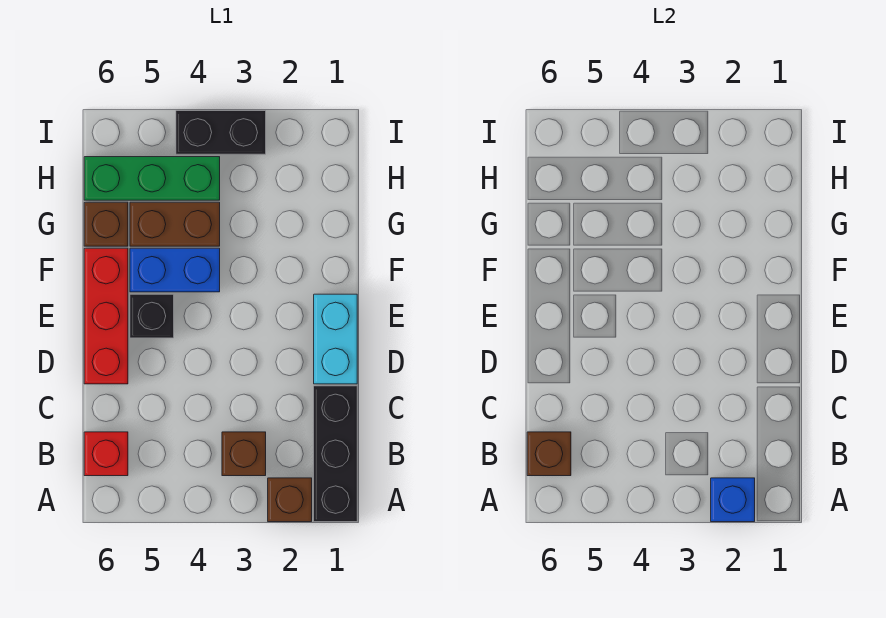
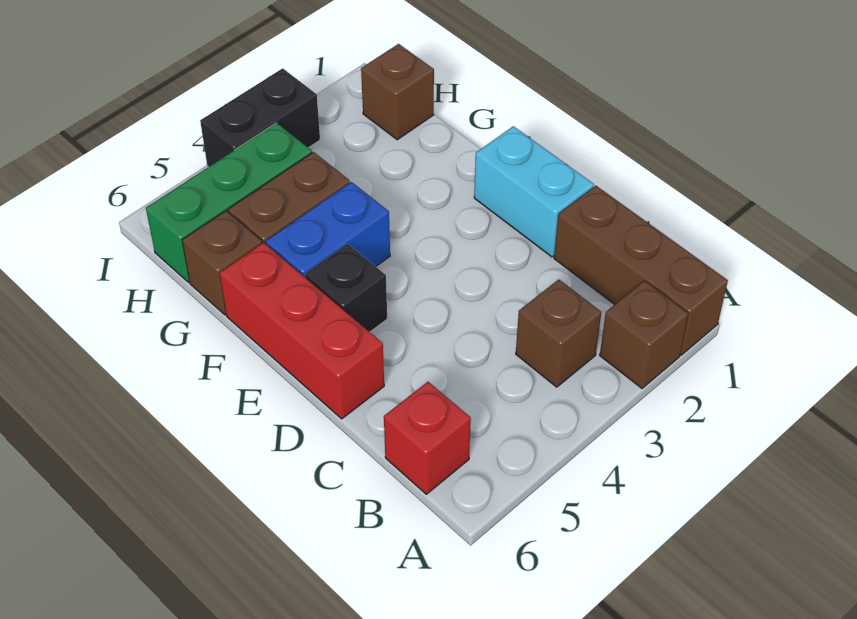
black brick A1:C1 level 1 -> brown brick A1:C1 level 1
blue brick A2 level 2 -> none
brown brick B6 level 2 -> brown brick H1 level 1

